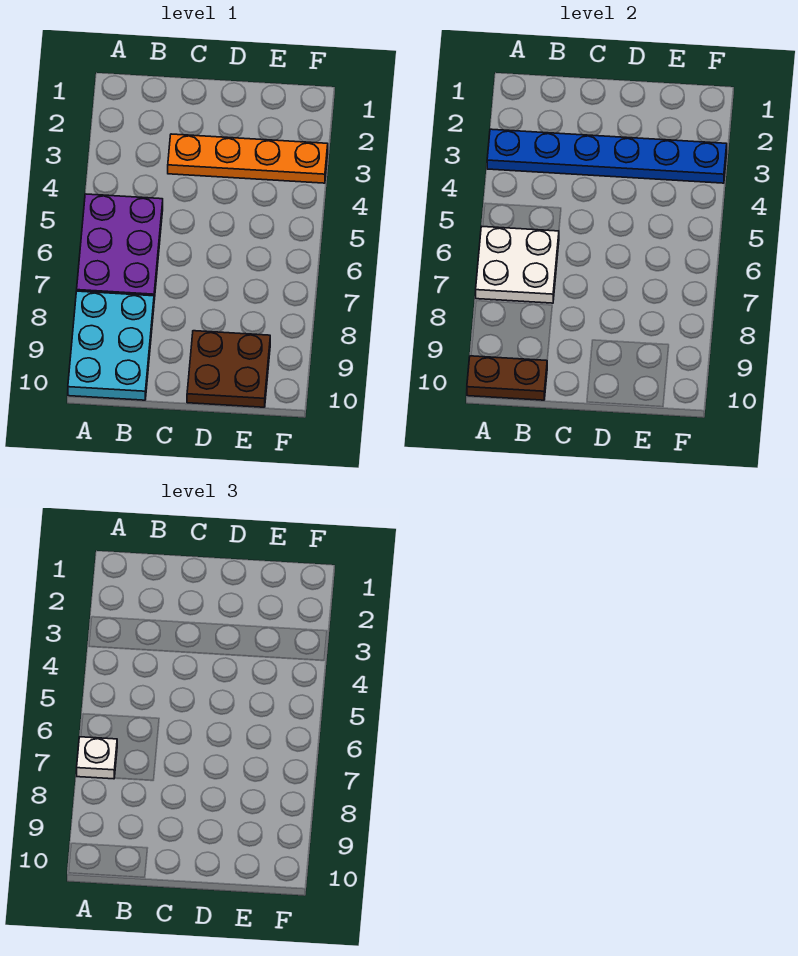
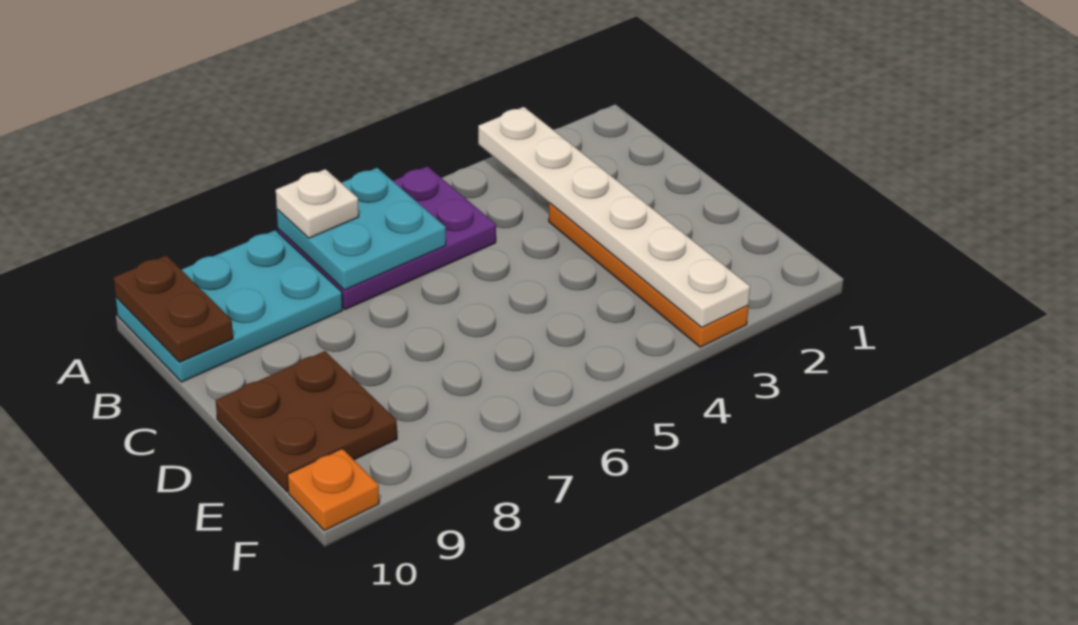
blue plate A3:F3 level 2 -> white plate A3:F3 level 2
white plate A6:B7 level 2 -> cyan plate A6:B7 level 2
none -> orange plate F10 level 1

